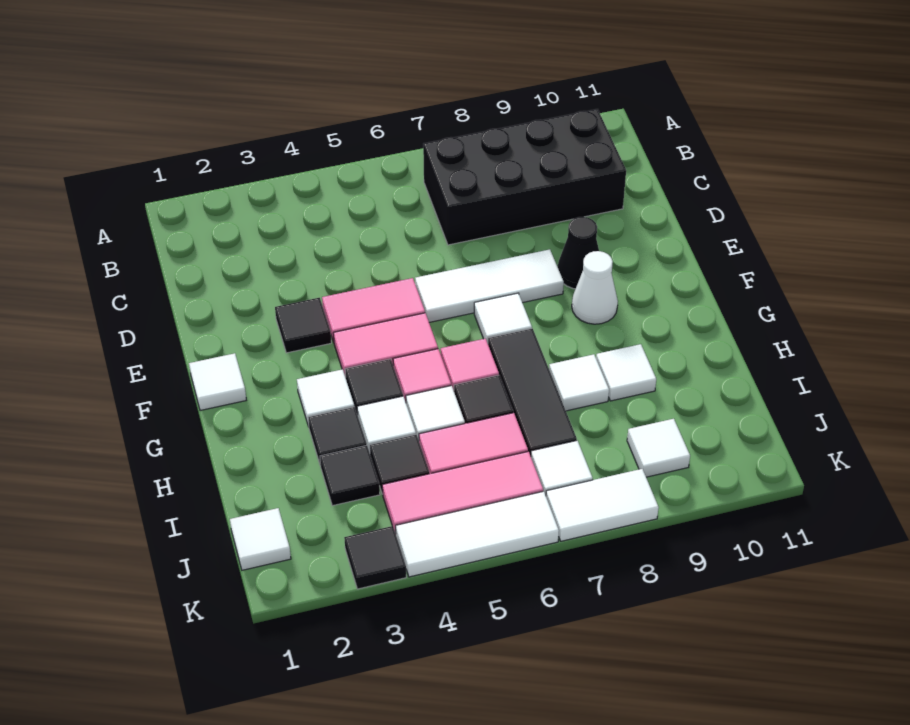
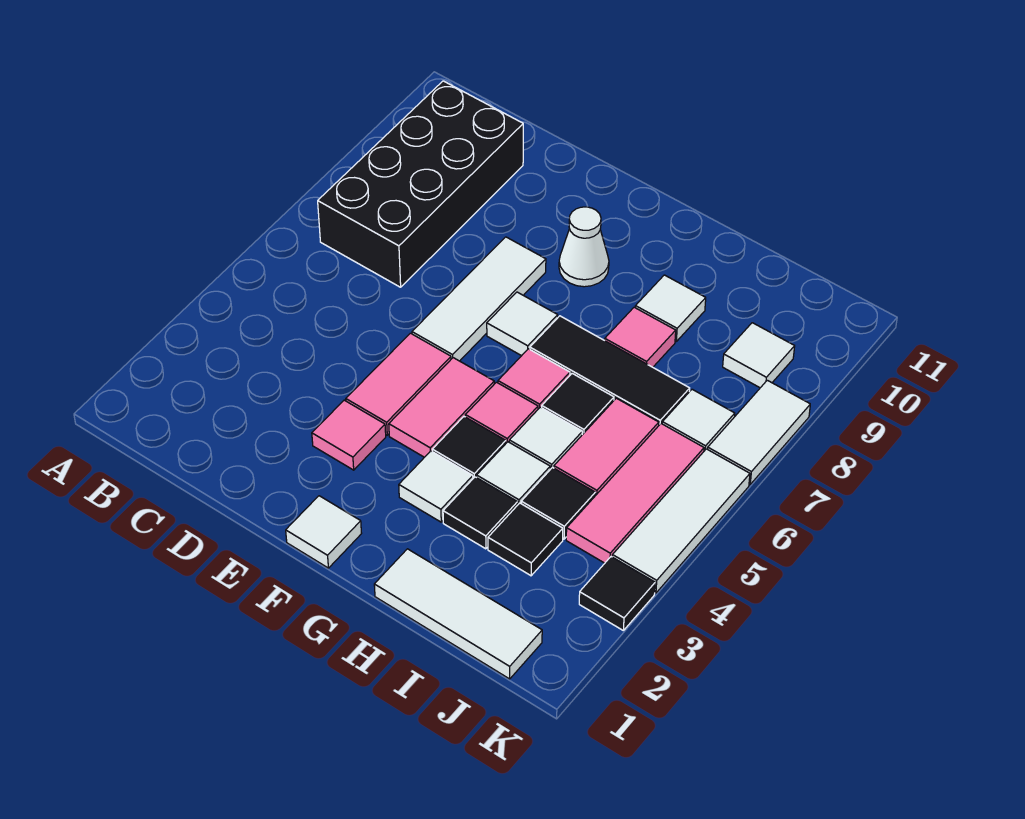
black tile E3 level 1 -> pink tile E3 level 1
black cone E9 level 1 -> none
white tile H8 level 1 -> pink tile H8 level 1
white tile J1 level 1 -> white tile H1:J1 level 1

